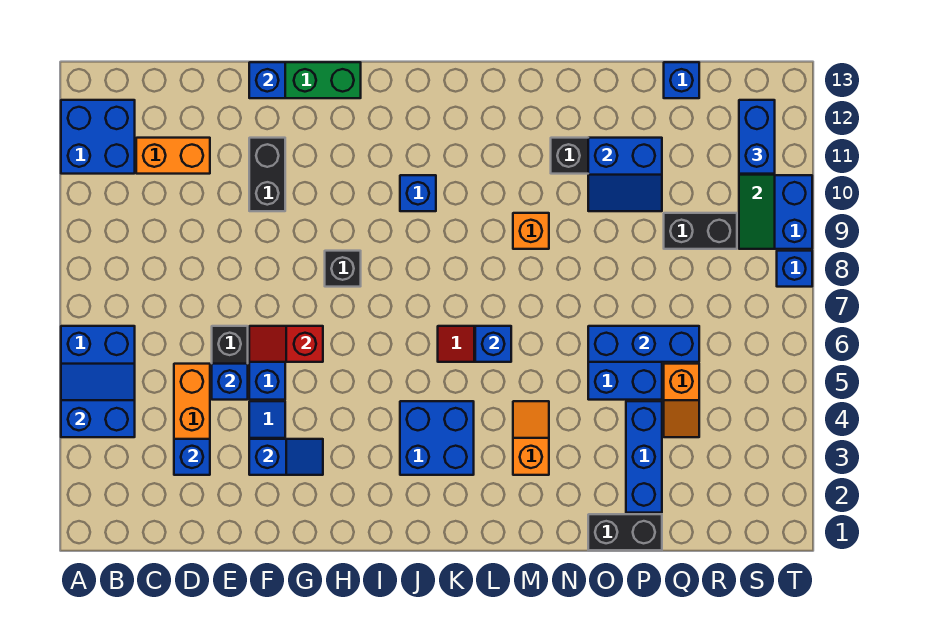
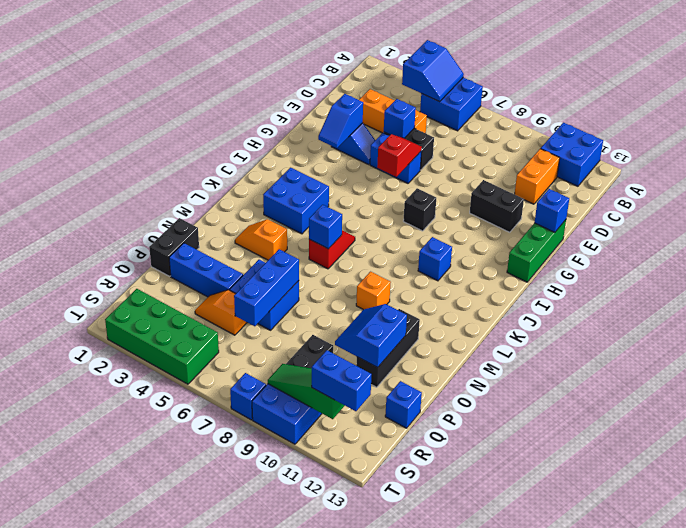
blue brick D3 level 2 -> none
orange slope M3:M4 level 1 top 3 -> orange slope M3:M4 level 1 top 4
none -> green brick S2:T5 level 1

